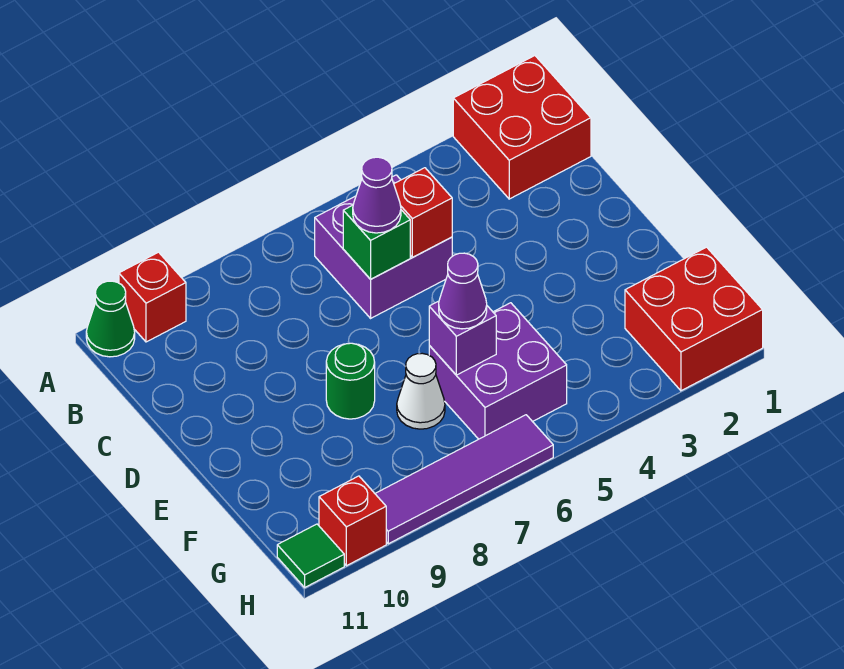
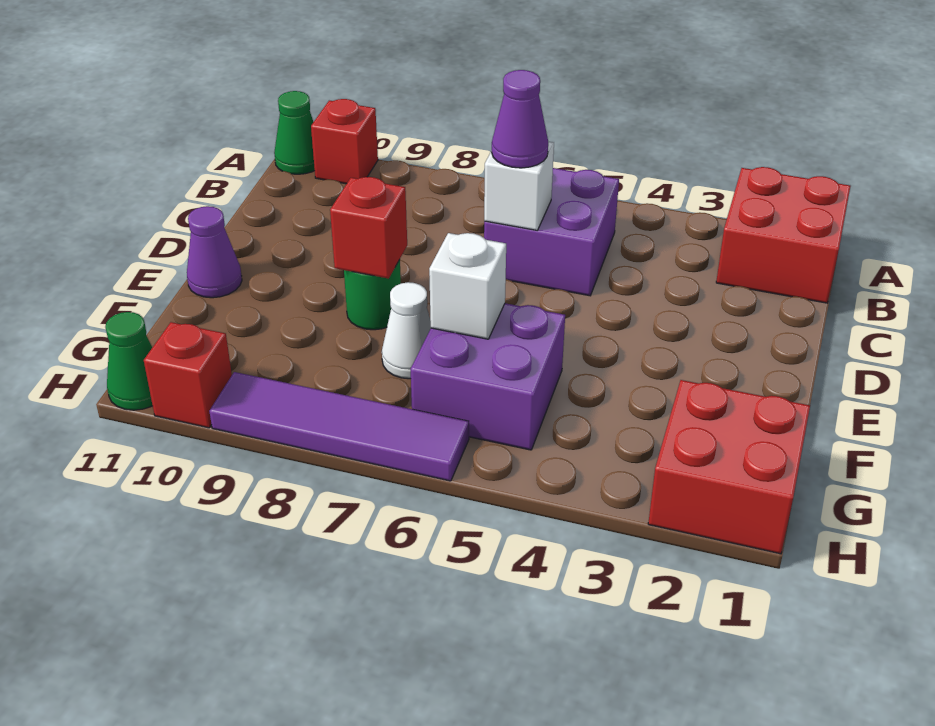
red brick C5 level 2 -> red brick E8 level 2
green brick C6 level 2 -> white brick C6 level 2
purple brick F6 level 2 -> white brick F6 level 2
purple cone F6 level 3 -> purple cone E11 level 1
green tile H11 level 1 -> green cone H11 level 1

